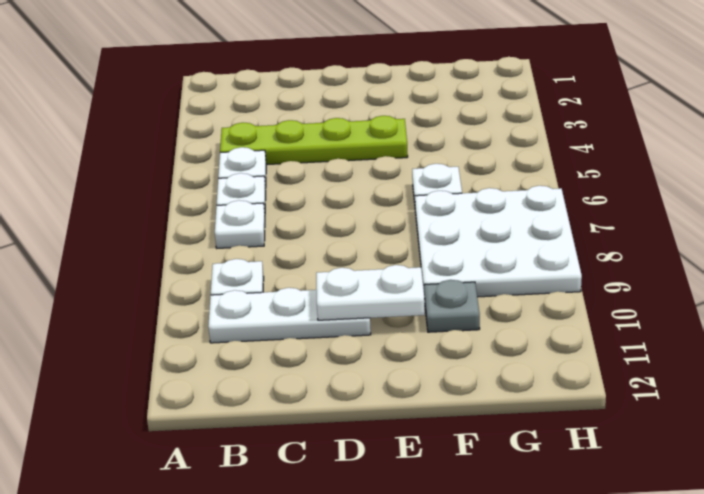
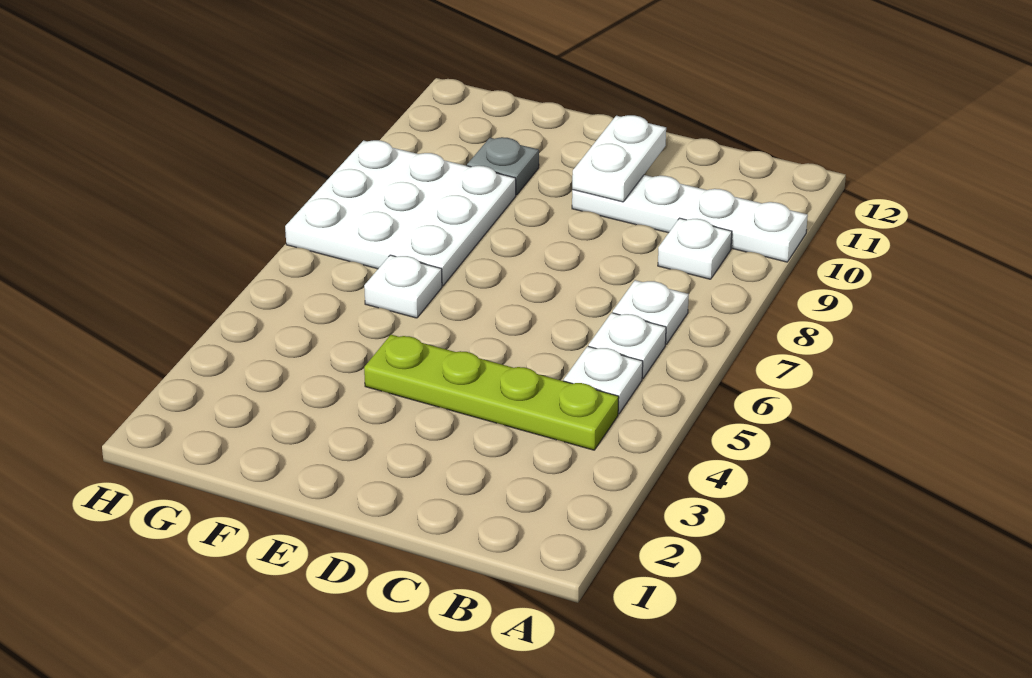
white plate B10:D10 level 1 -> white plate A10:D10 level 1
white plate D10:E10 level 2 -> white plate D10:D11 level 2

